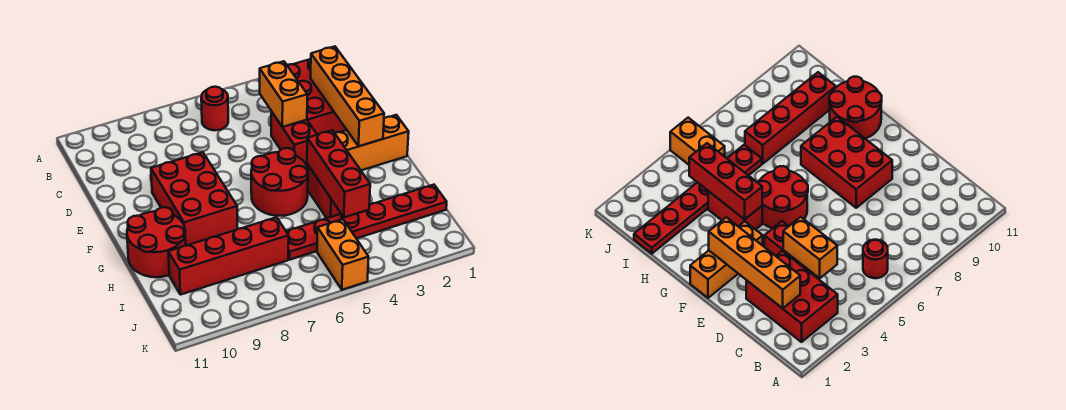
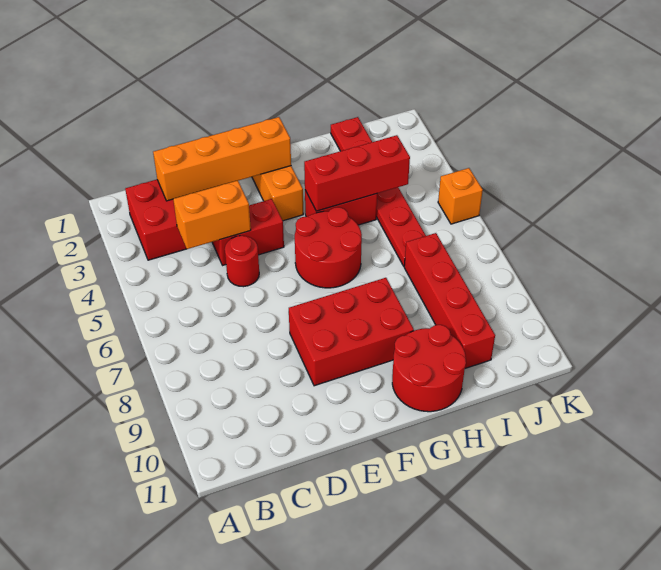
red round brick B6 level 1 -> red round brick D5 level 1
orange brick J5:K5 level 1 -> orange brick K5 level 1

